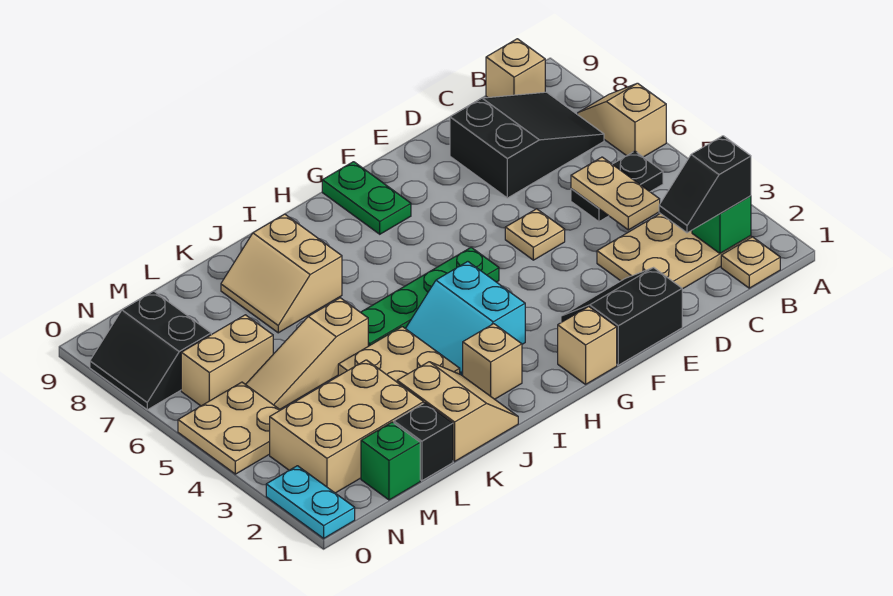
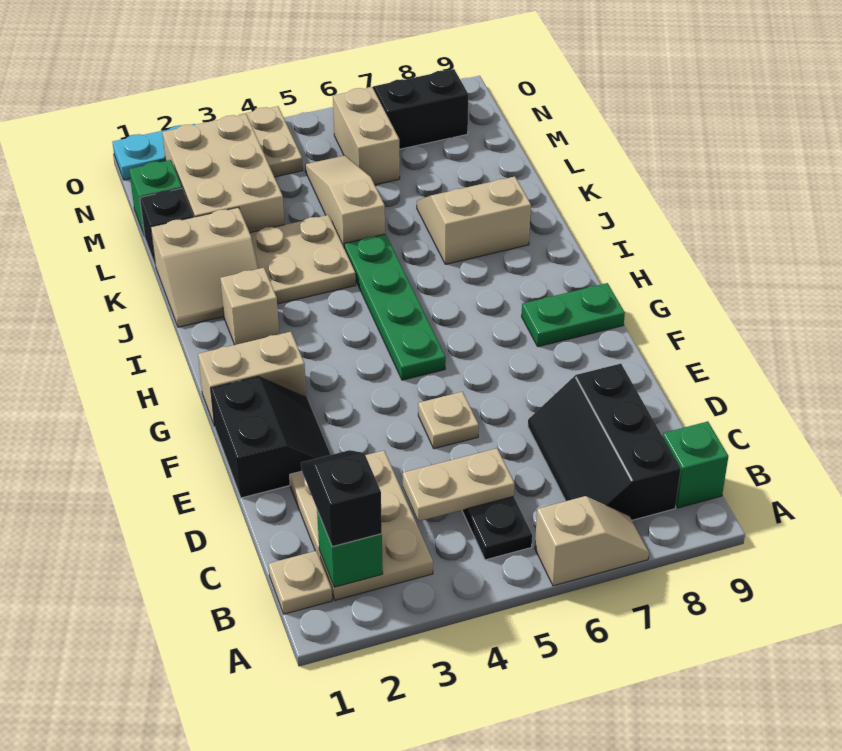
black slope B7:D8 level 1 top D -> black slope B7:D8 level 1 top 8
tan brick B9 level 1 -> green brick B9 level 1
tan brick G1 level 1 -> tan brick G1:G2 level 1
cyan slope H3:I4 level 1 top H -> none
tan plate N4:O5 level 1 -> tan plate N4:O4 level 1

